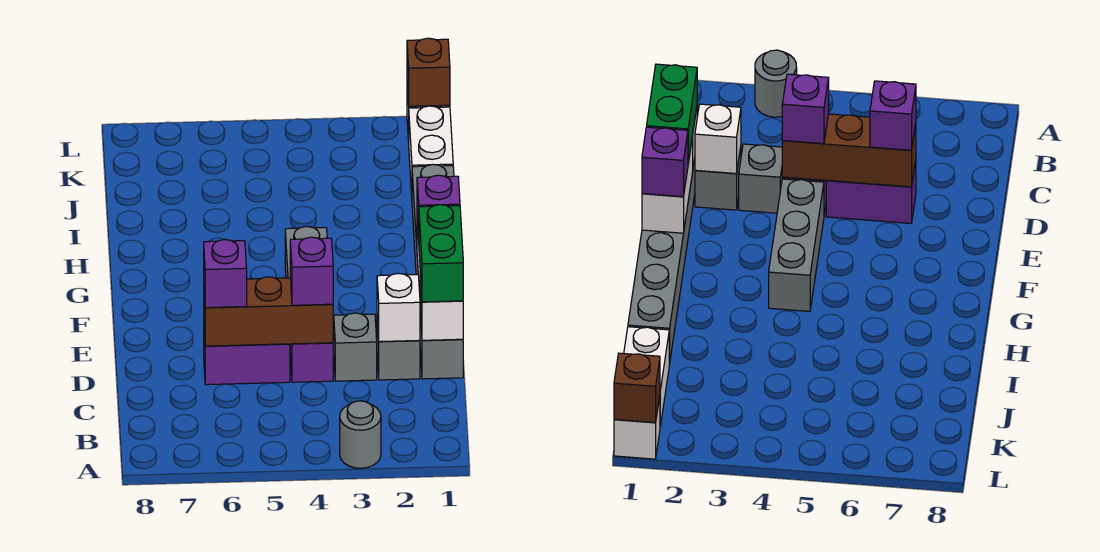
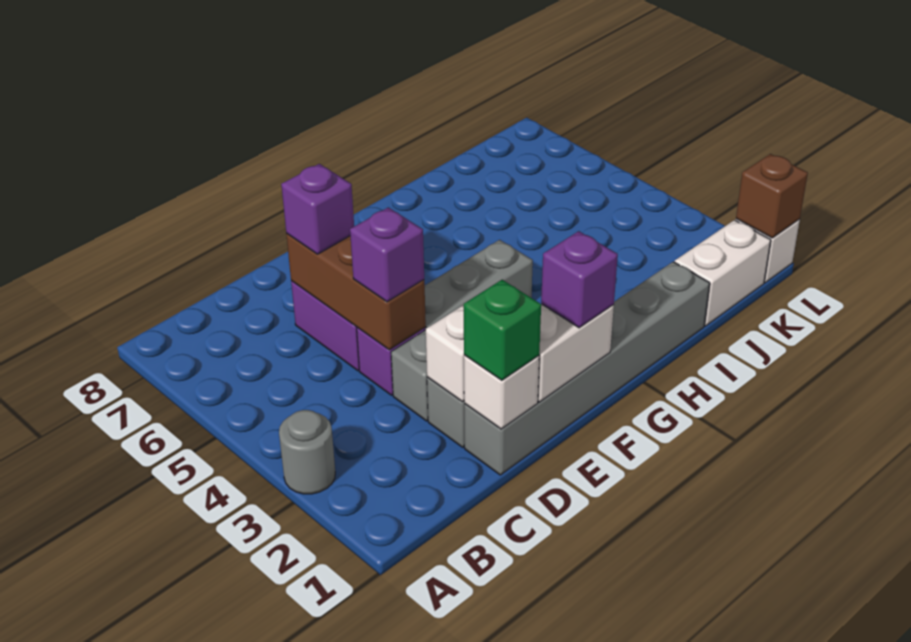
green brick D1:E1 level 3 -> green brick D1 level 3

